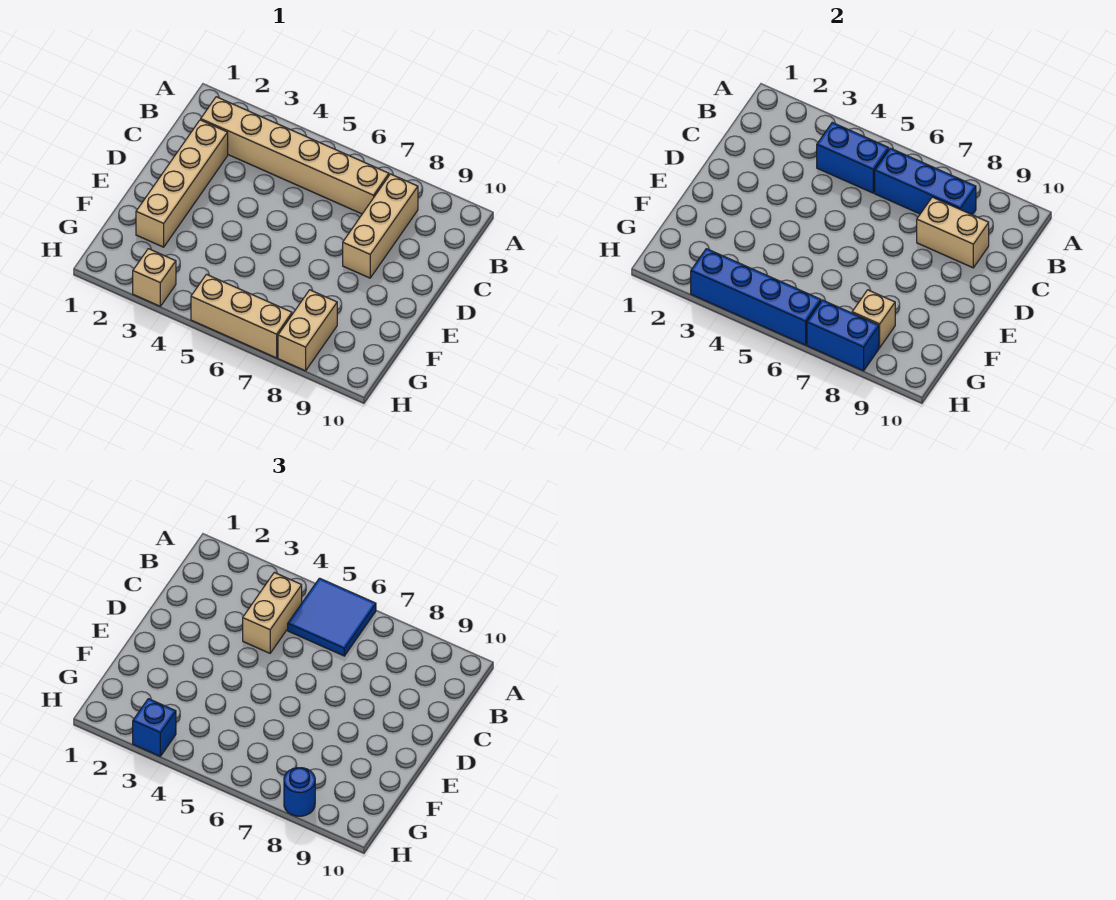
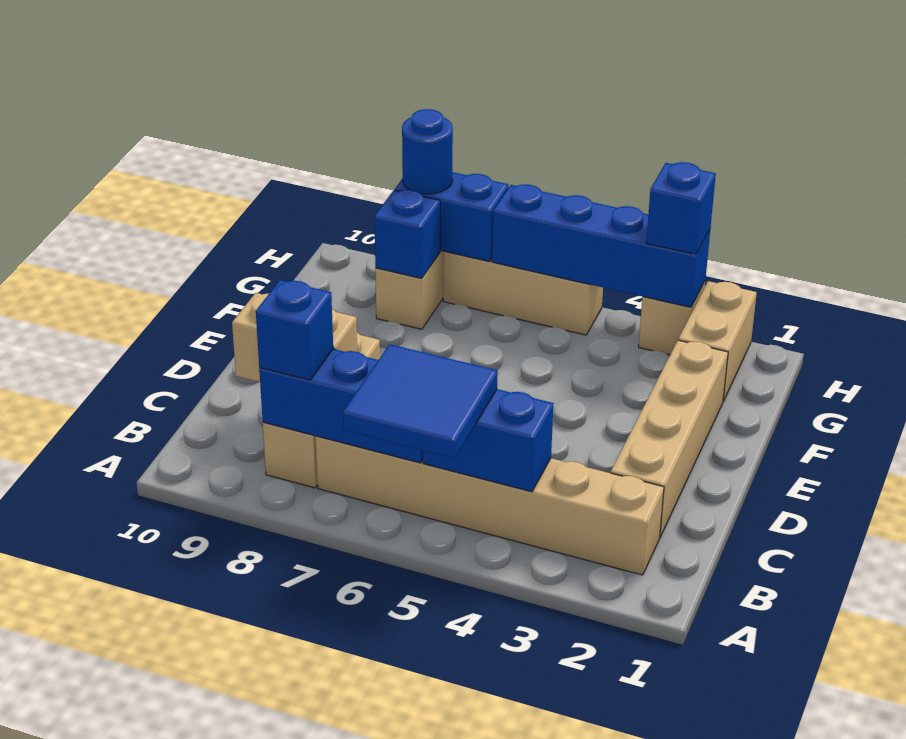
tan brick B4:C4 level 3 -> tan brick G2:H2 level 1
none -> blue brick B8 level 3
tan brick G8 level 2 -> blue brick G8 level 2

